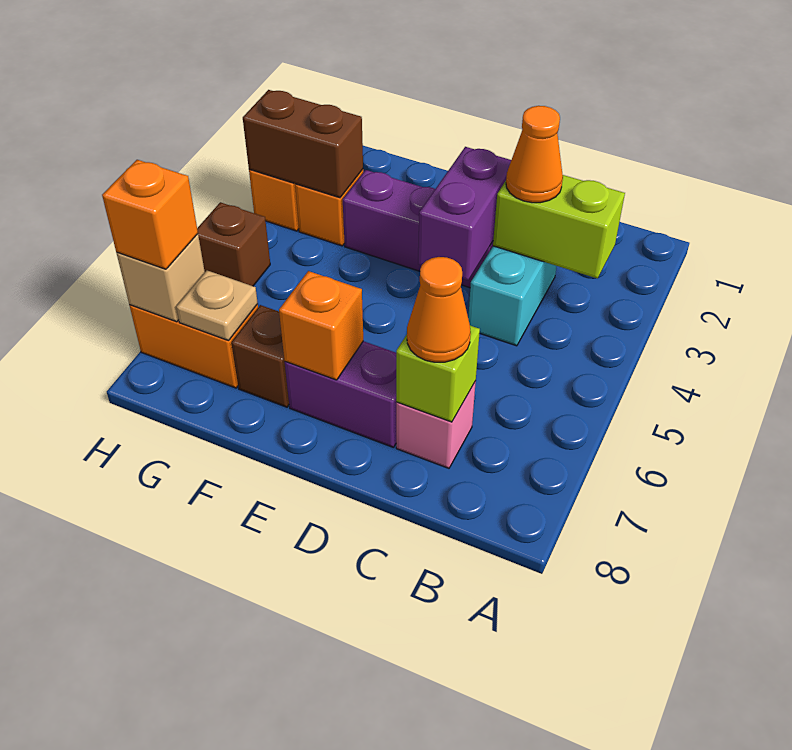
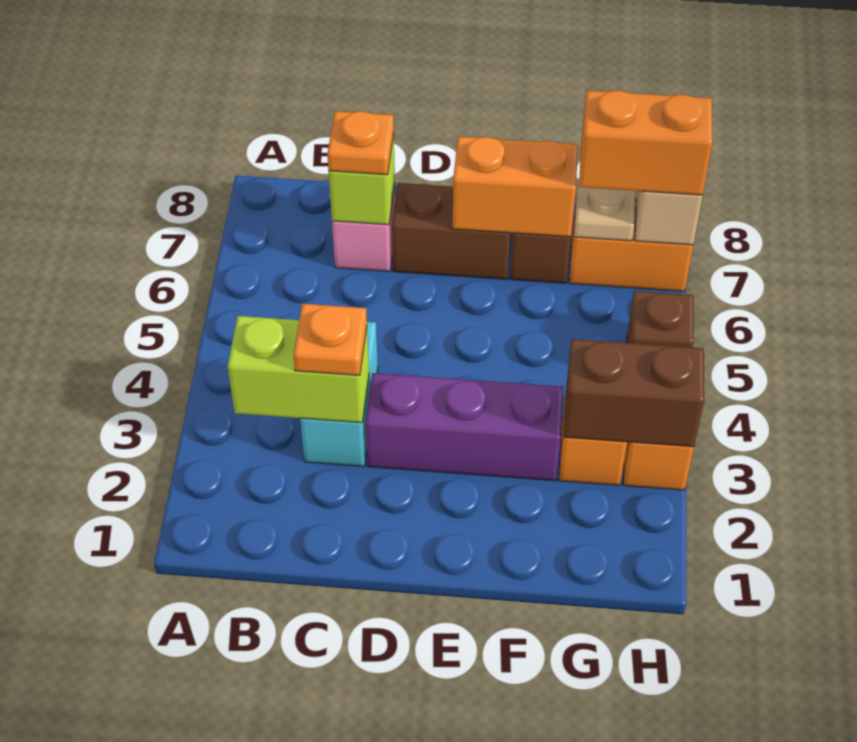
orange cone C3 level 3 -> orange plate C3 level 3
orange cone C7 level 3 -> orange plate C7 level 3
purple brick D3:D4 level 2 -> none
purple brick D7:E7 level 1 -> brown brick D7:E7 level 1
orange brick E7 level 2 -> orange brick E7:F7 level 2
orange brick H7 level 3 -> orange brick G7:H7 level 3

